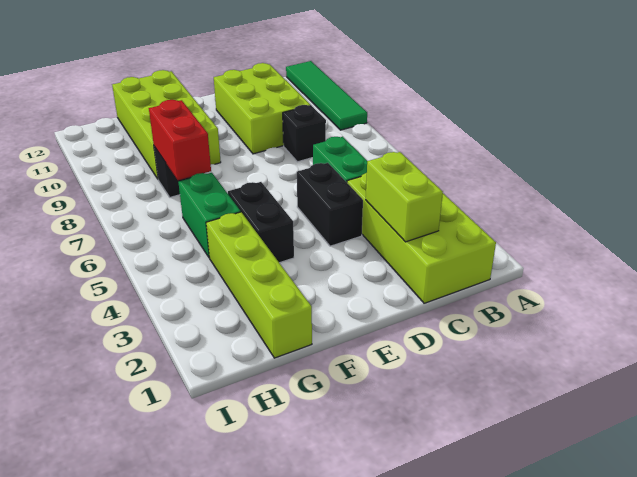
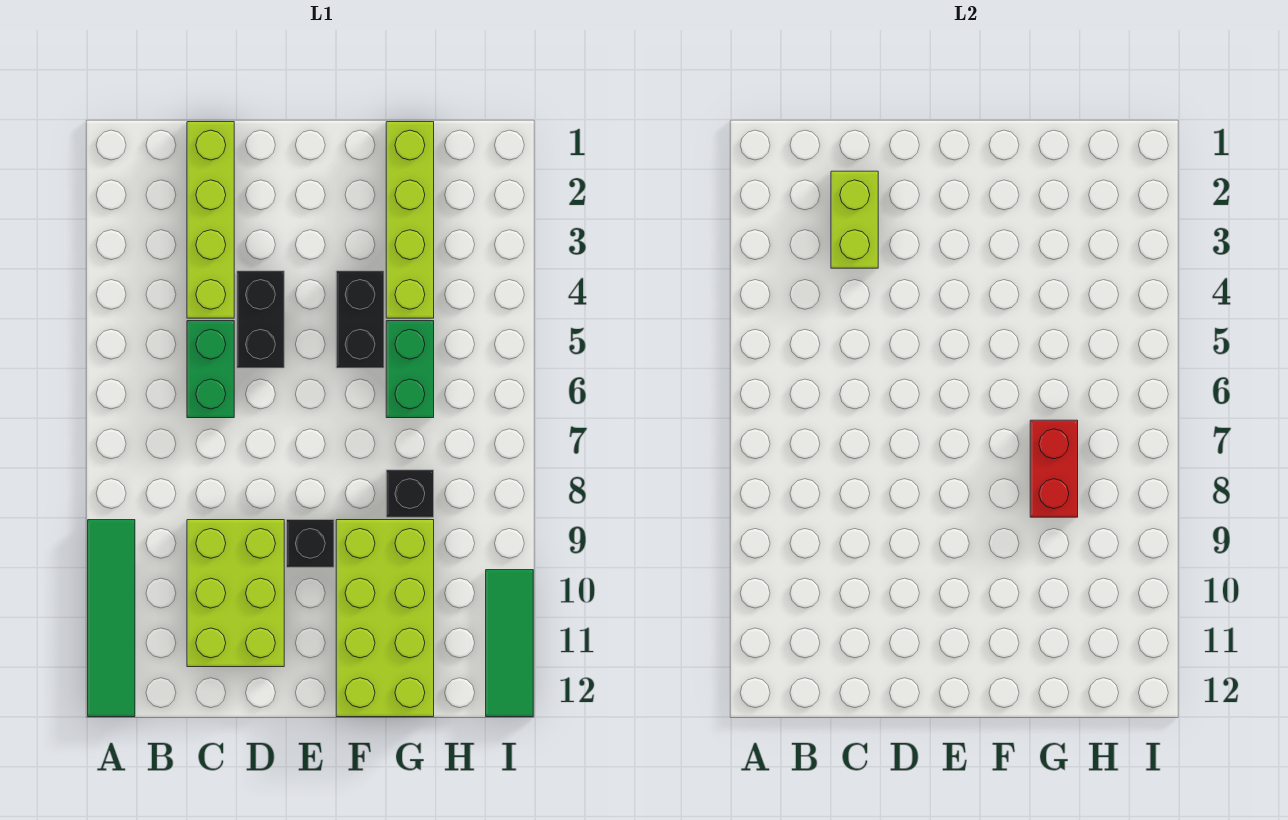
lime brick B1:C4 level 1 -> lime brick C1:C4 level 1
black brick C8 level 1 -> black brick E9 level 1
none -> green tile I10:I12 level 1

